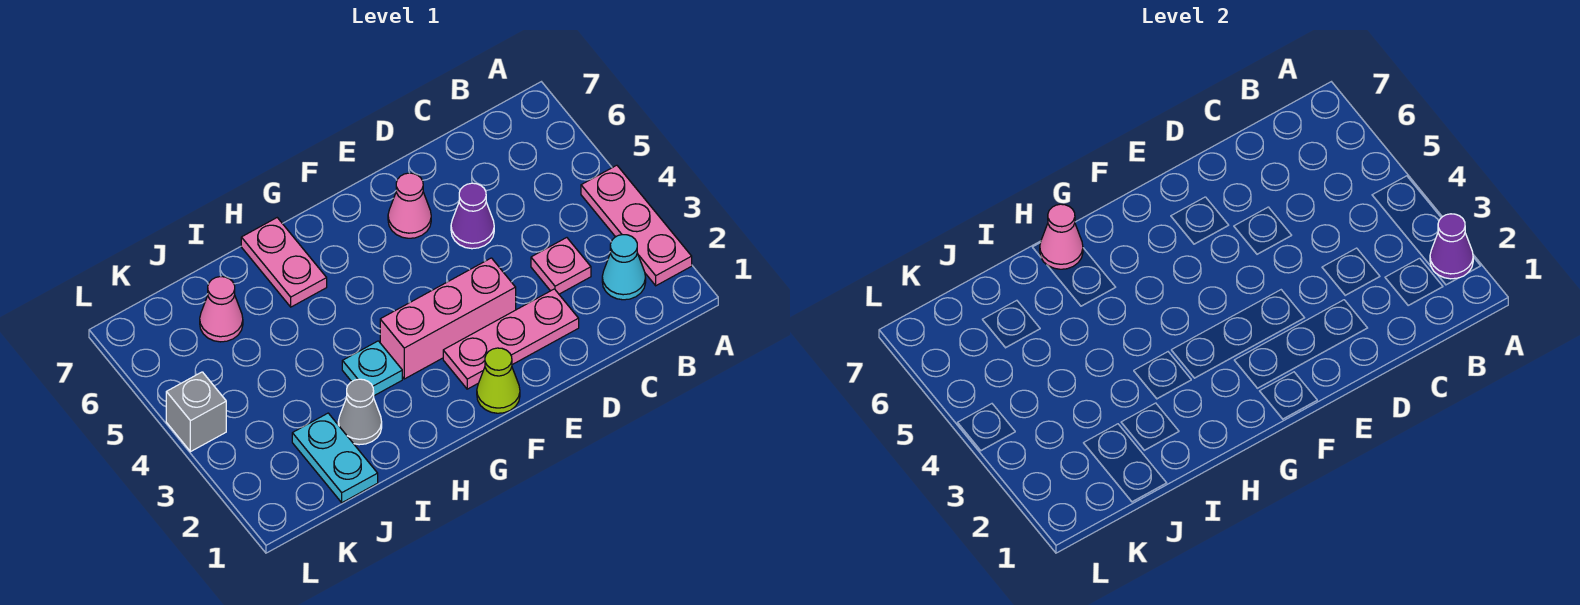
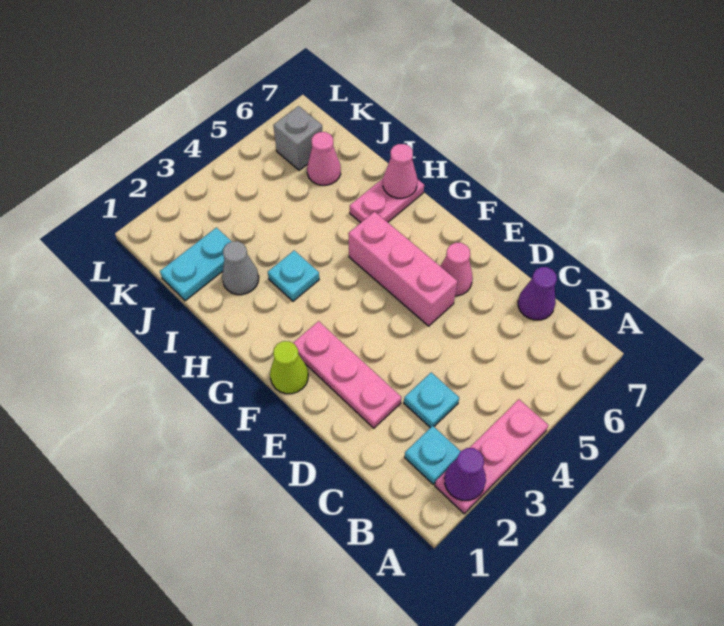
cyan cone B2 level 1 -> cyan plate B2 level 1
pink plate C3 level 1 -> cyan plate C3 level 1
purple cone D5 level 1 -> purple cone C7 level 1
pink brick E3:G3 level 1 -> pink brick E5:G5 level 1
grey brick L4 level 1 -> grey brick K6 level 1

